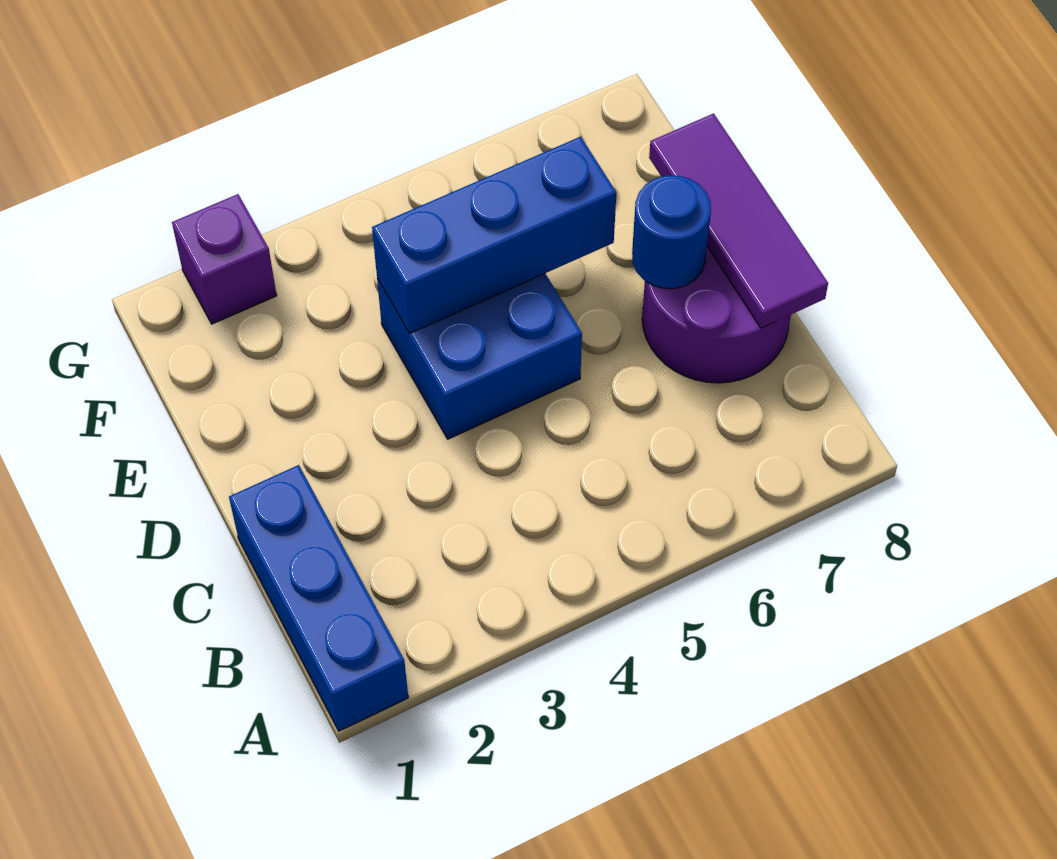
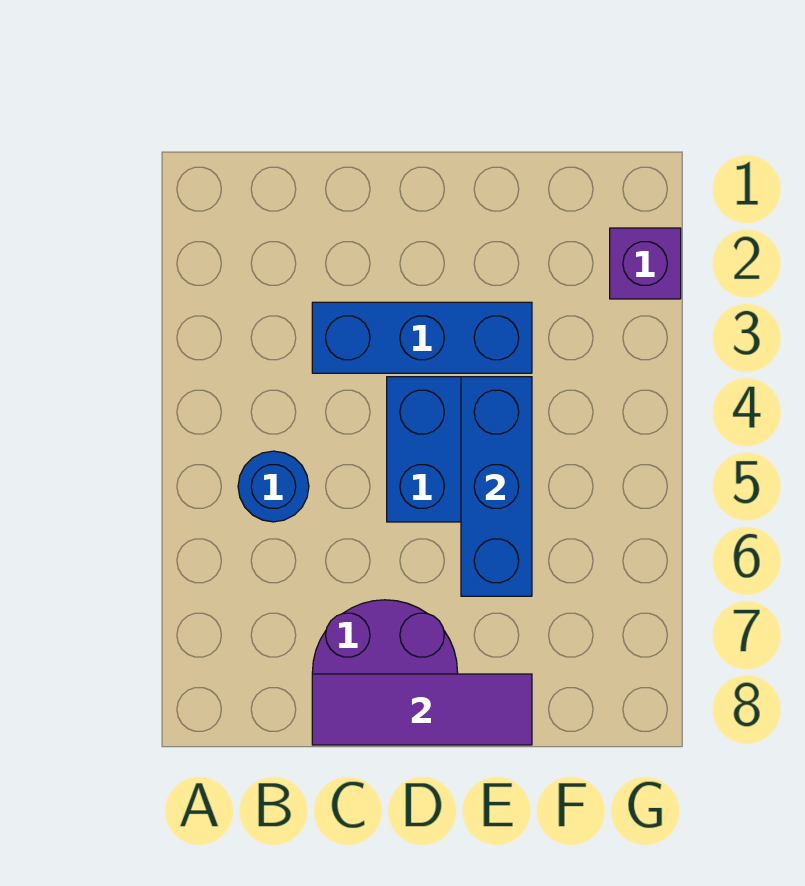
blue brick A1:C1 level 1 -> blue brick C3:E3 level 1
blue round brick D7 level 2 -> blue round brick B5 level 1

